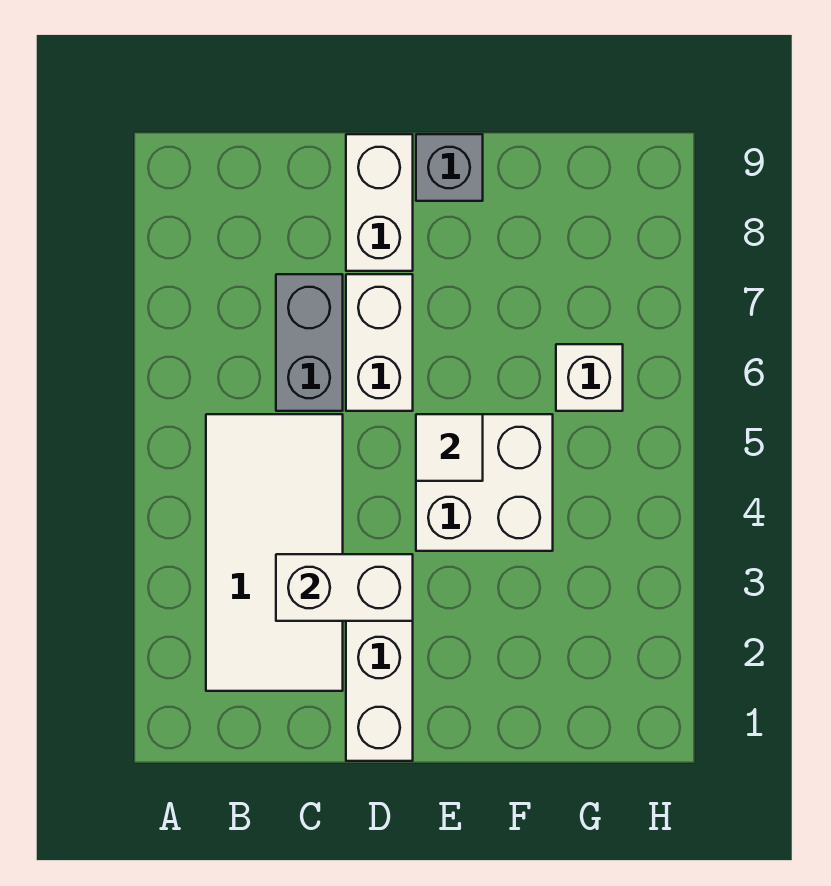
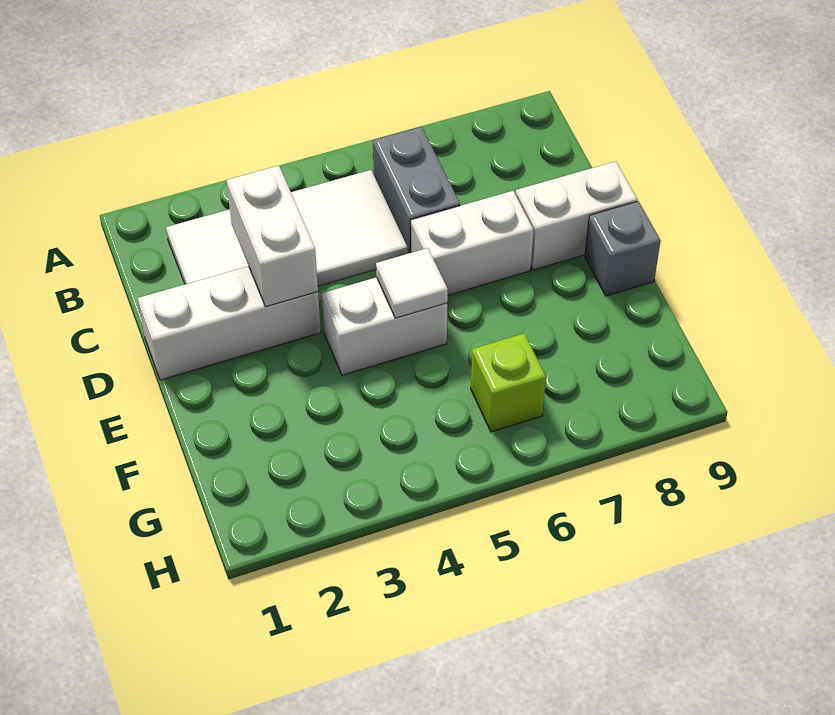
grey brick C6:C7 level 1 -> grey brick B6:C6 level 1
white brick E4:F5 level 1 -> white brick E4:E5 level 1
white brick G6 level 1 -> lime brick G6 level 1

